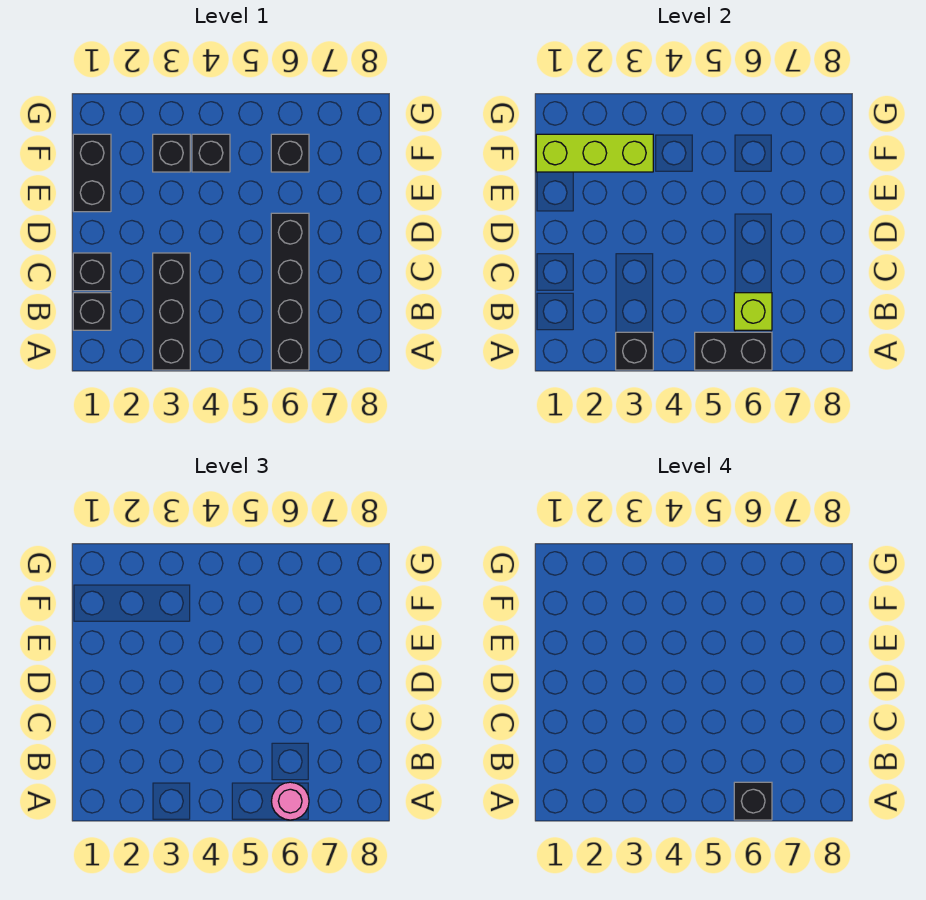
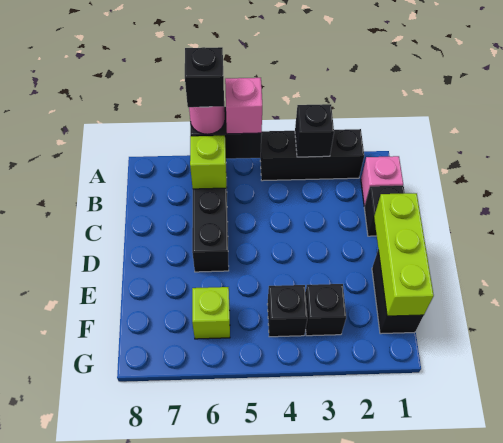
black brick A3:C3 level 1 -> black brick A2:A4 level 1
none -> pink brick A5 level 3
black brick B1 level 1 -> pink brick B1 level 1
lime brick F1:F3 level 2 -> lime brick D1:F1 level 2
black brick F6 level 1 -> lime brick F6 level 1

